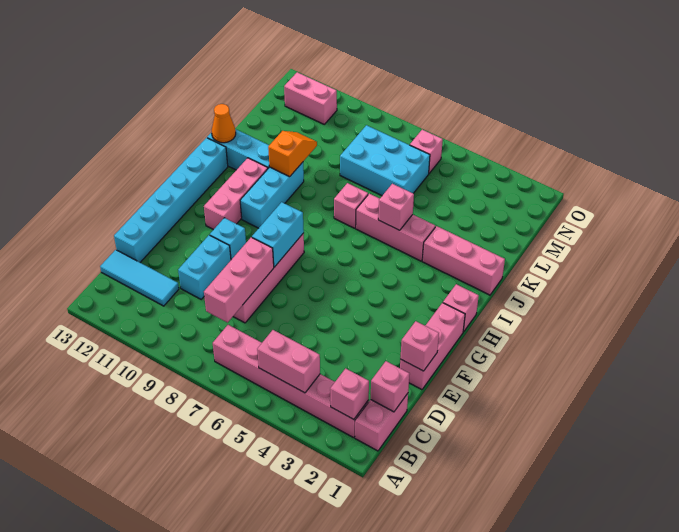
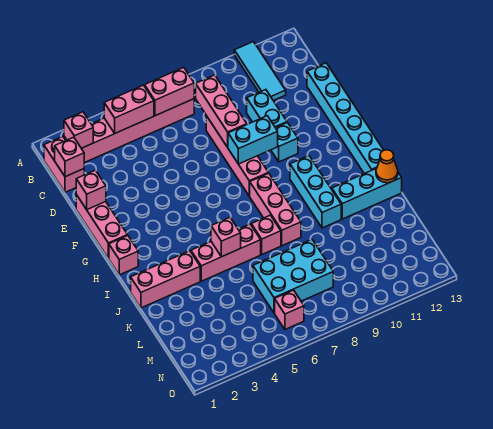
cyan tile C11:C13 level 1 -> cyan tile A11:C11 level 1
cyan brick F8:G8 level 2 -> cyan brick F8:F9 level 2
pink brick G11:I11 level 1 -> pink brick H8:J8 level 1
orange slope J10:K10 level 2 top J -> none
pink brick N11:N12 level 1 -> pink brick B6:B7 level 2

